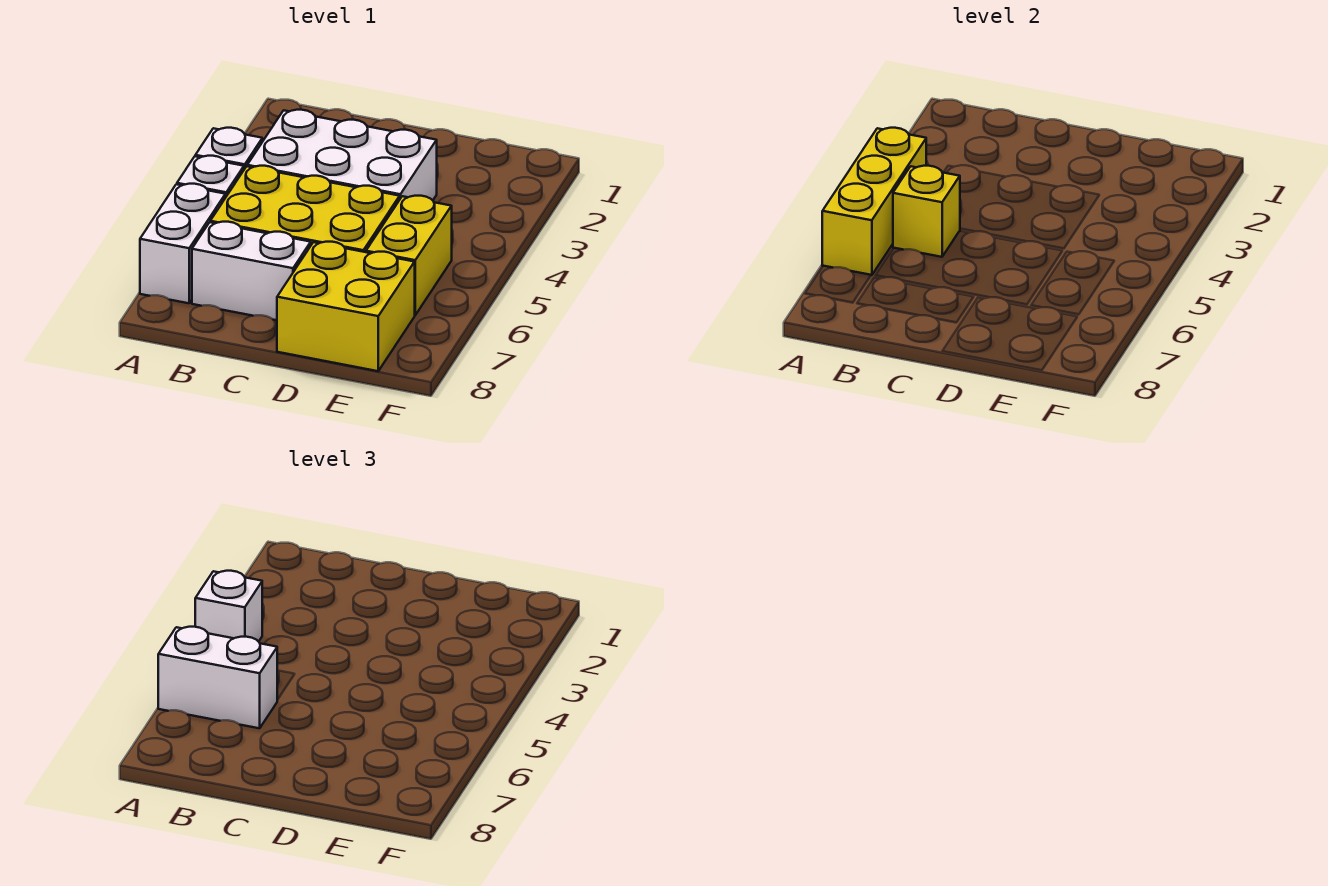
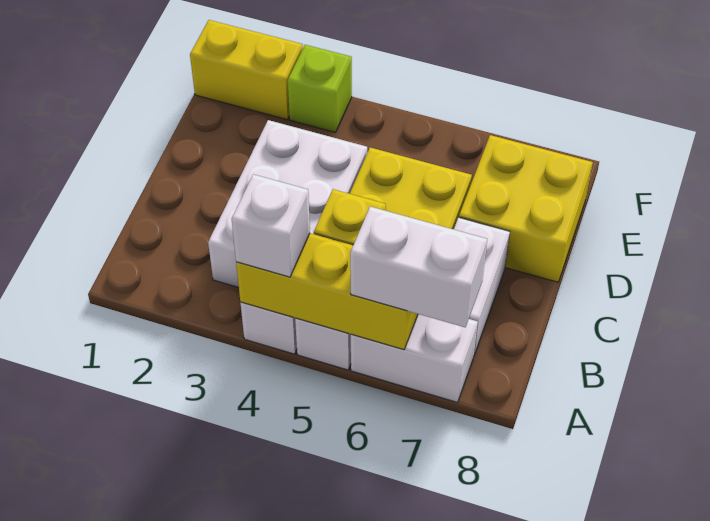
white brick A6:B6 level 3 -> white brick A6:A7 level 3
yellow brick E5:E6 level 1 -> yellow brick F1:F2 level 1
none -> lime brick F3 level 1

